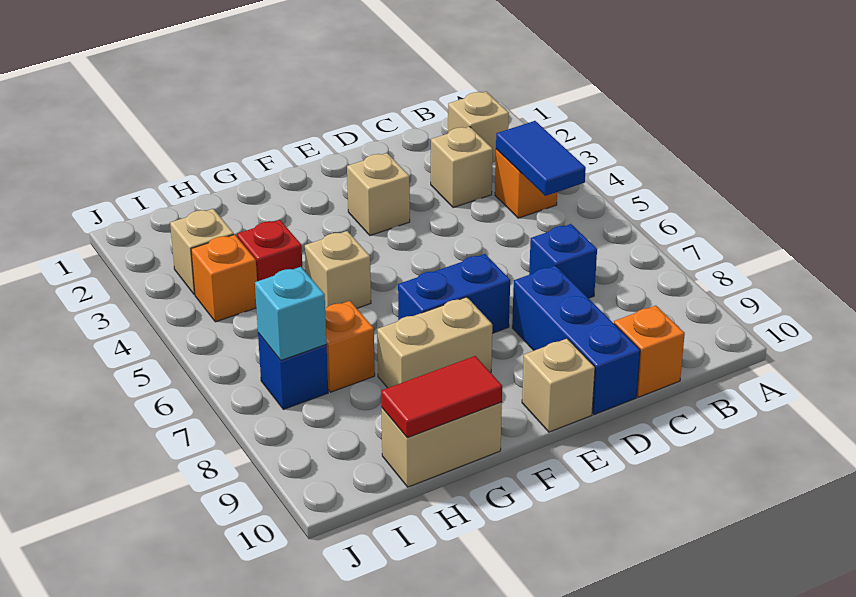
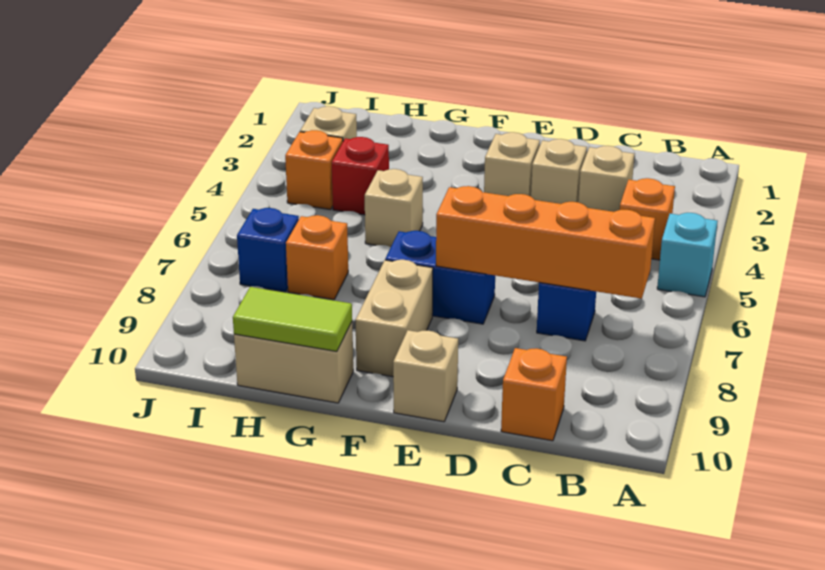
tan brick B2 level 1 -> tan brick D3 level 1
blue tile B4:B5 level 2 -> none
none -> orange brick B7:E7 level 2
blue brick D8:D10 level 1 -> none
tan brick F8:G8 level 1 -> tan brick F8:F9 level 1
red tile G10:H10 level 2 -> lime tile G10:H10 level 2
cyan brick I7 level 2 -> cyan brick A5 level 1

